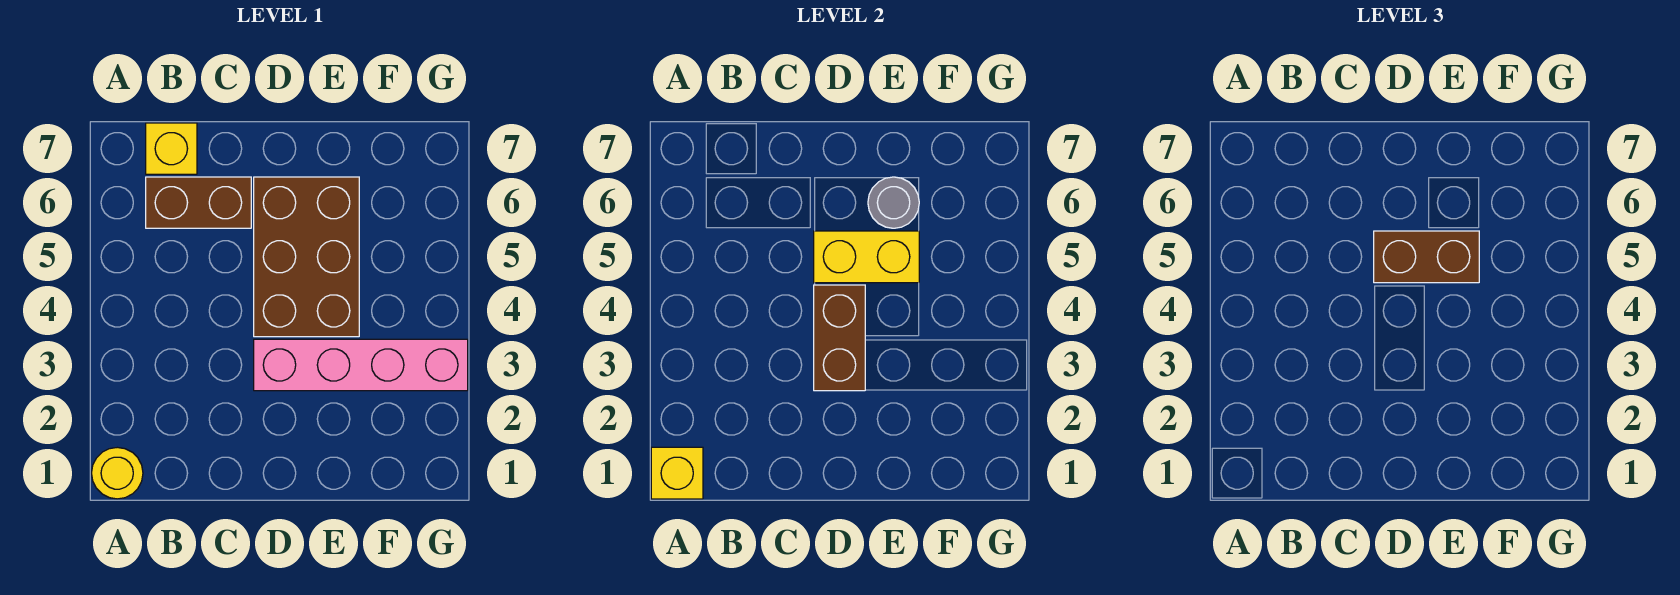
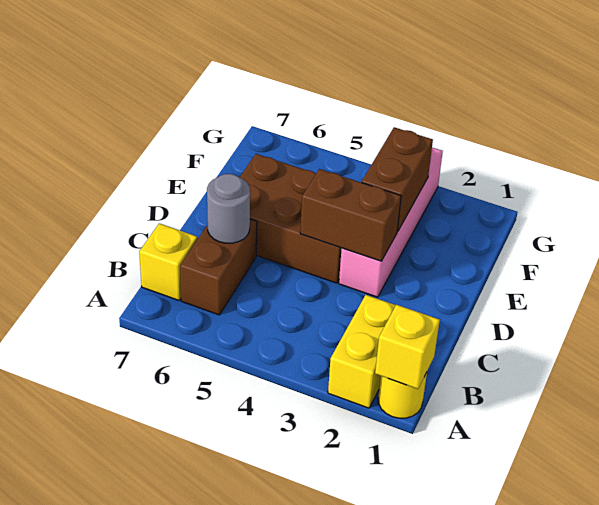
yellow brick D5:E5 level 2 -> yellow brick A2:B2 level 1
brown brick D5:E5 level 3 -> brown brick E3:F3 level 2
grey round brick E6 level 2 -> grey round brick C6 level 2

